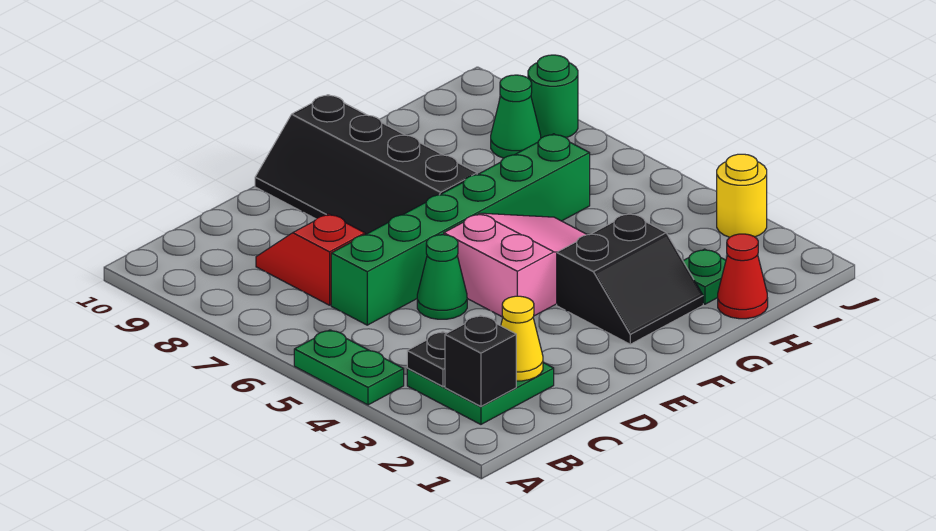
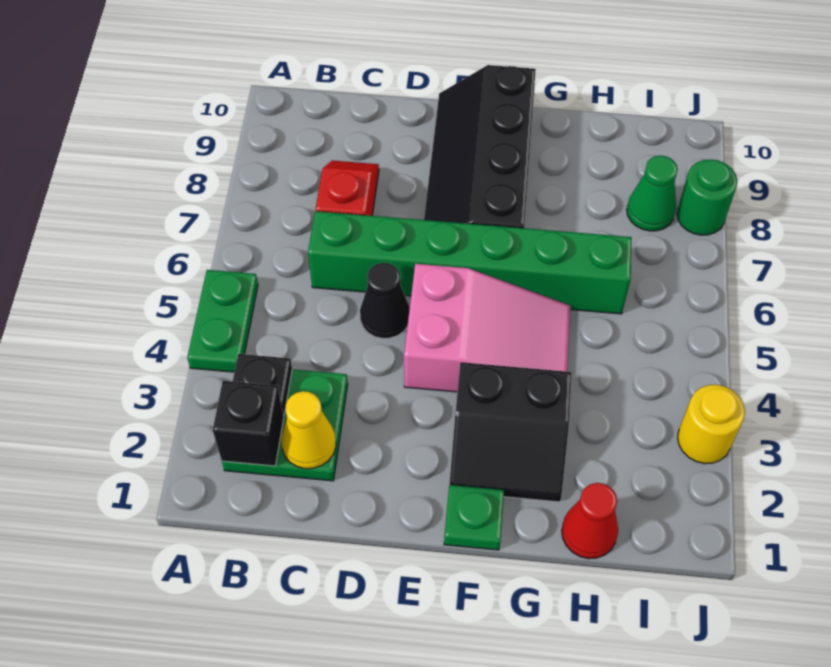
green cone D5 level 1 -> black cone D5 level 1
green plate H2 level 1 -> green plate F1 level 1

